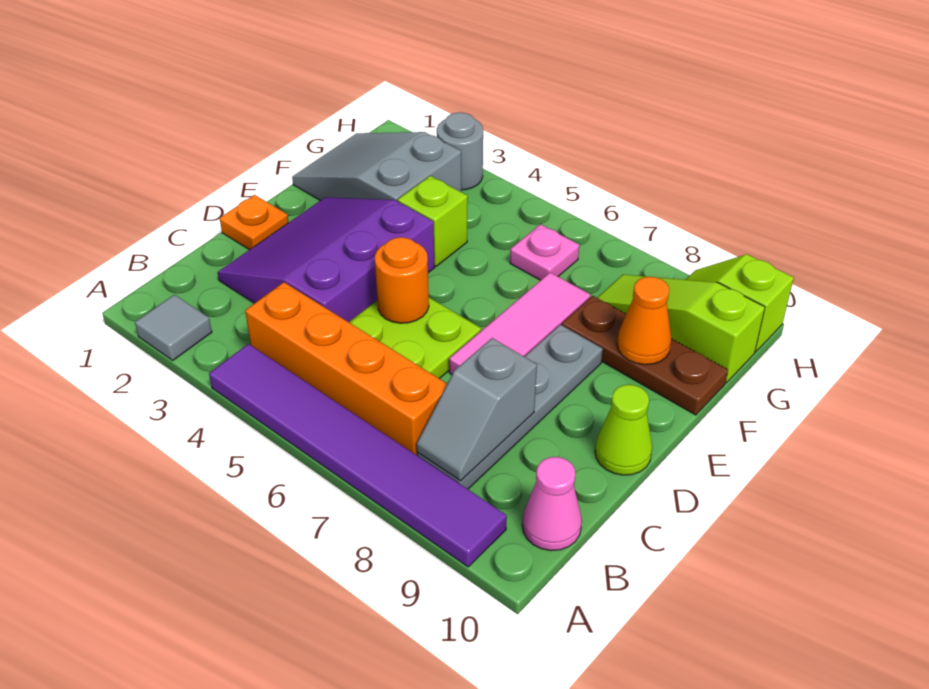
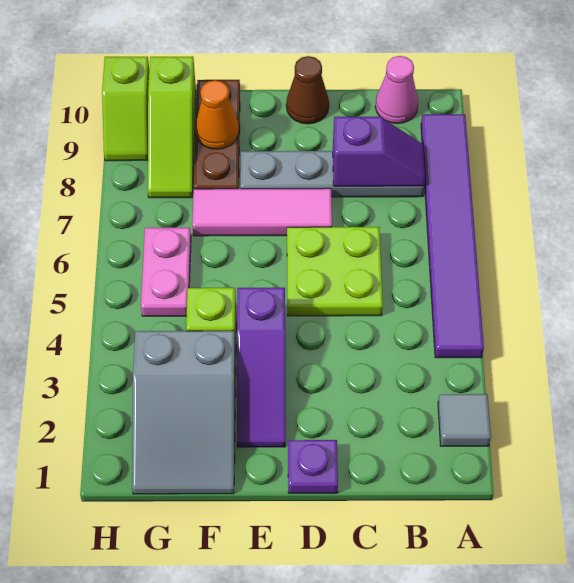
orange brick B4:B7 level 1 -> none
grey slope B8:C8 level 2 top C -> purple slope B8:C8 level 2 top C
purple slope C2:E4 level 1 top 4 -> purple slope E2:E4 level 1 top 4
orange plate D1 level 1 -> purple plate D1 level 1
orange round brick D5 level 2 -> none
lime cone D10 level 1 -> brown cone D10 level 1
pink plate G6 level 1 -> pink plate G5:G6 level 1
grey round brick H3 level 1 -> none

